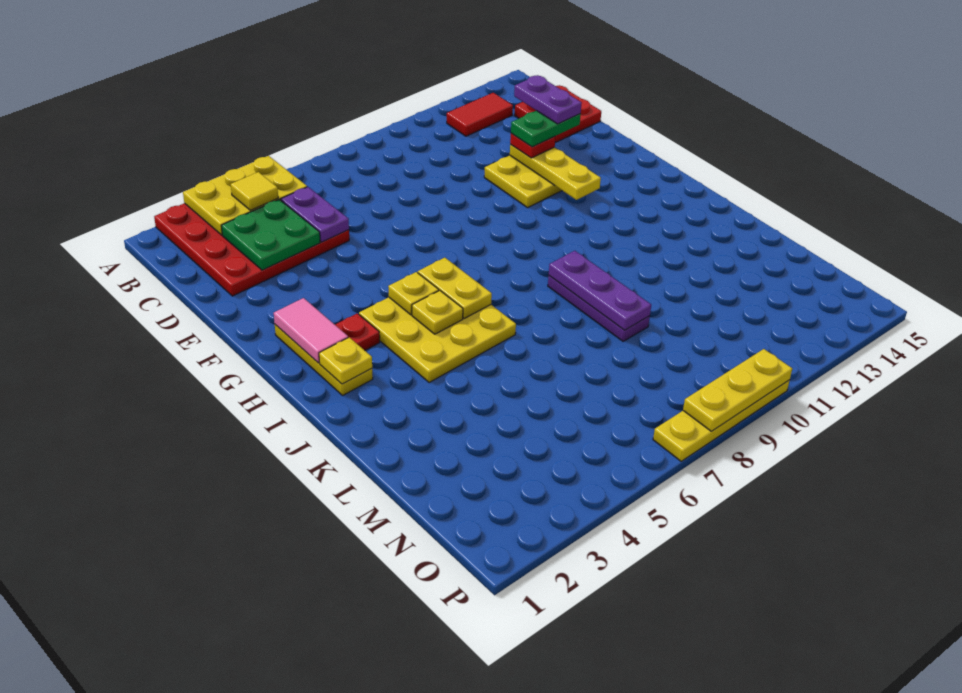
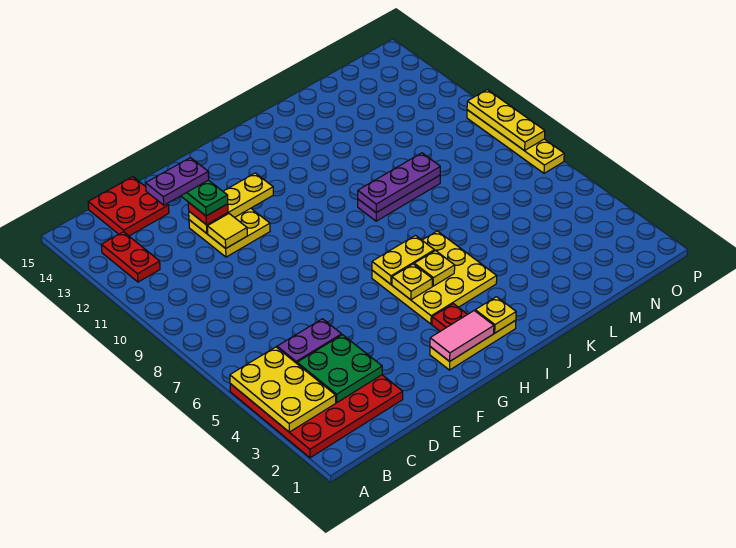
yellow tile B4 level 3 -> yellow tile E11 level 2
red tile B12:B13 level 1 -> red plate B12:B13 level 1

